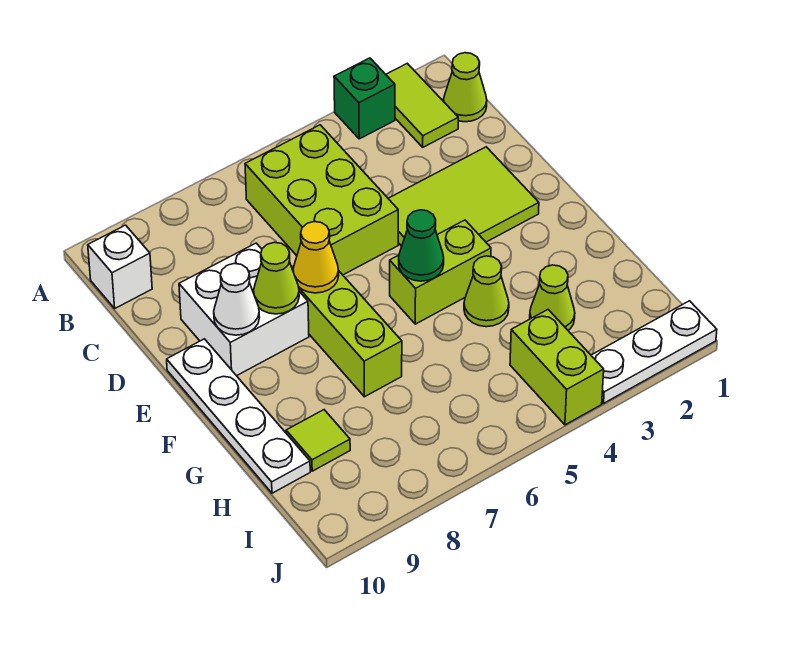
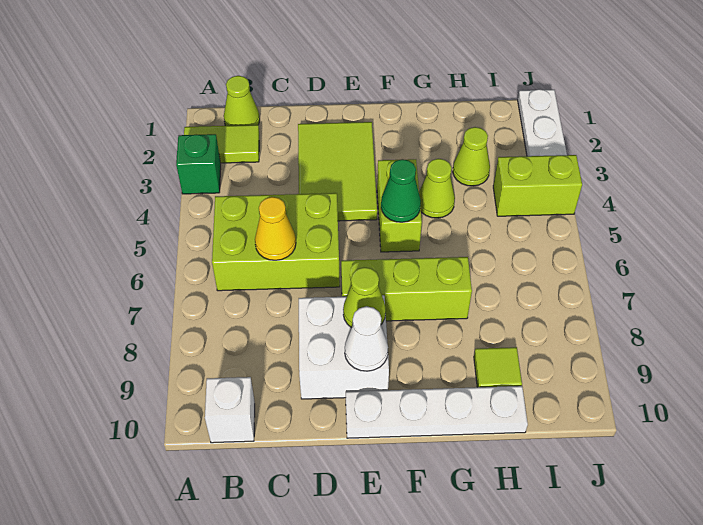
yellow cone E7 level 2 -> yellow cone C6 level 2

